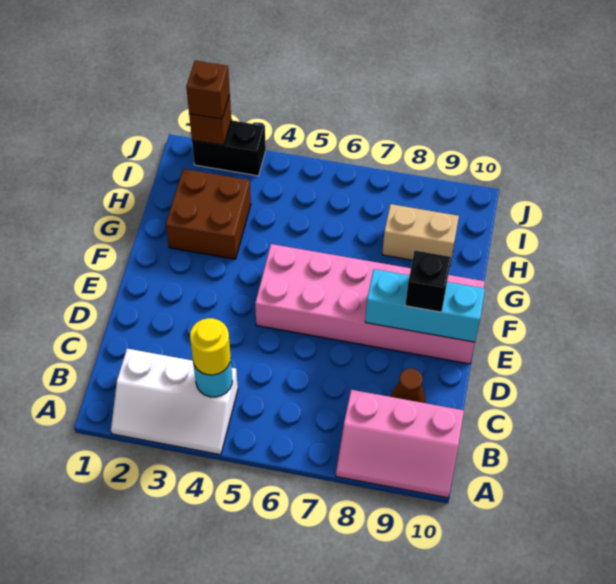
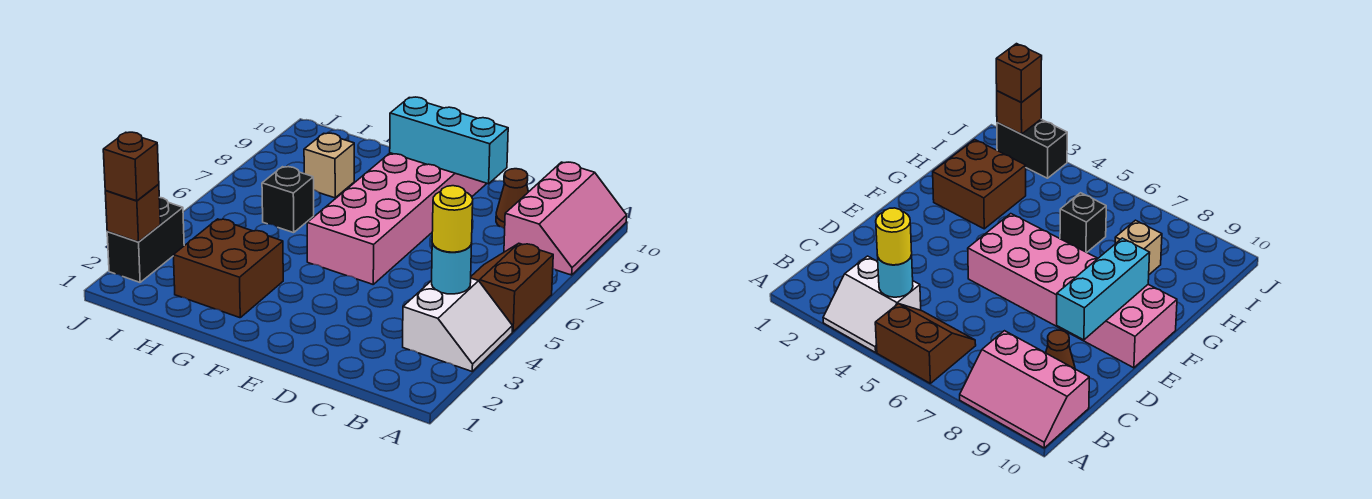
white slope A2:B4 level 1 top B -> white slope A3:B4 level 1 top B
none -> brown slope A5:B6 level 1 top A
cyan brick E8:E10 level 2 -> cyan brick D9:F9 level 2
black brick E9 level 3 -> black brick H6 level 1
tan brick H8:H9 level 1 -> tan brick H8 level 1

